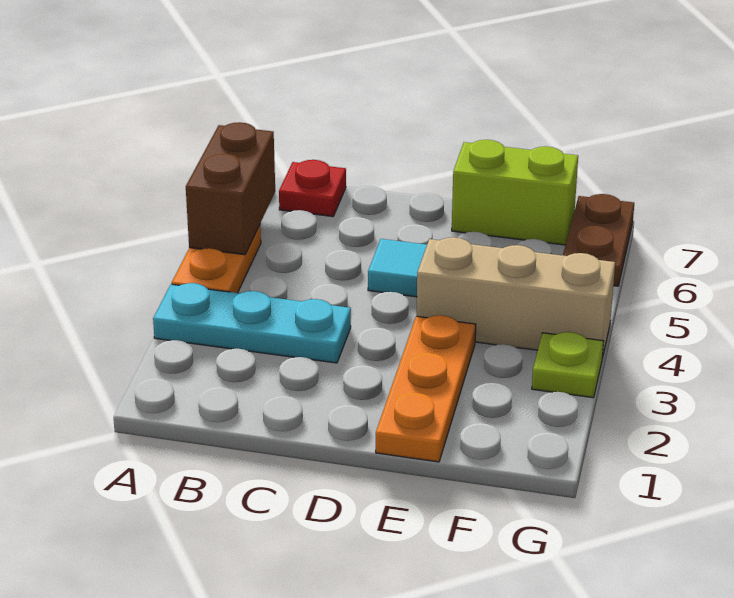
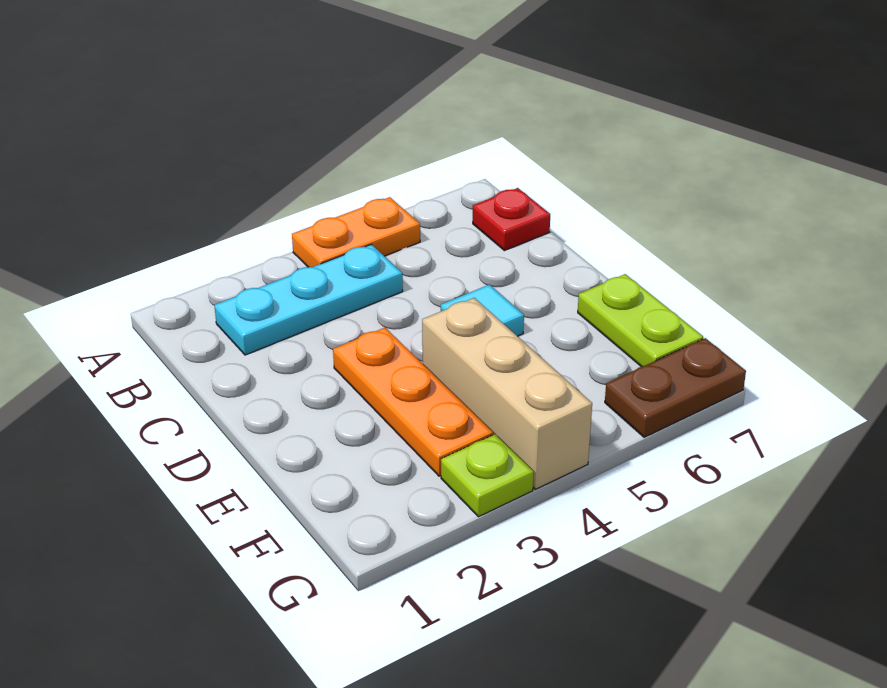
cyan plate A3:C3 level 1 -> cyan plate B2:B4 level 1
brown brick A5:A6 level 2 -> none
orange plate E1:E3 level 1 -> orange plate D3:F3 level 1
lime brick E7:F7 level 1 -> lime plate E7:F7 level 1

